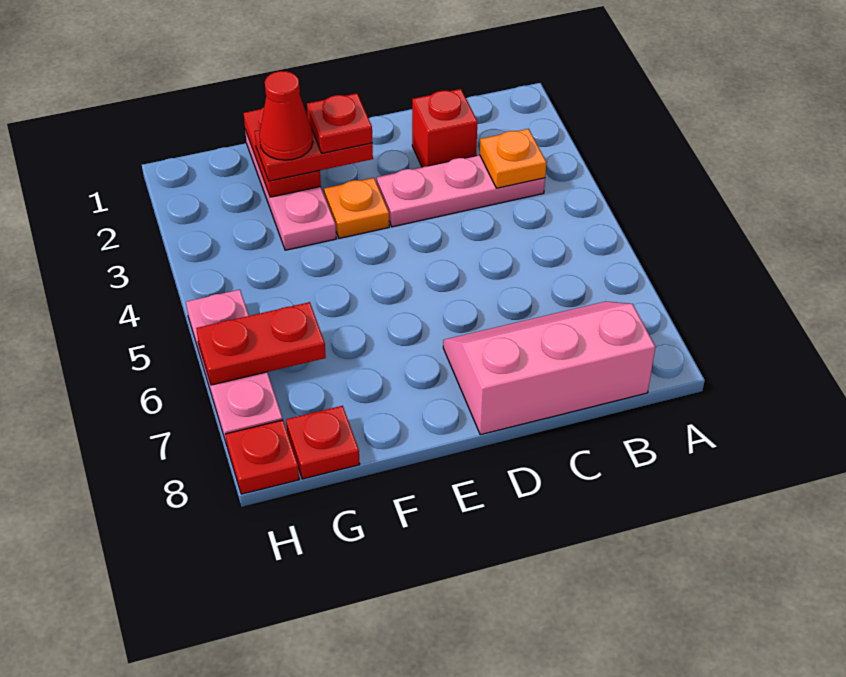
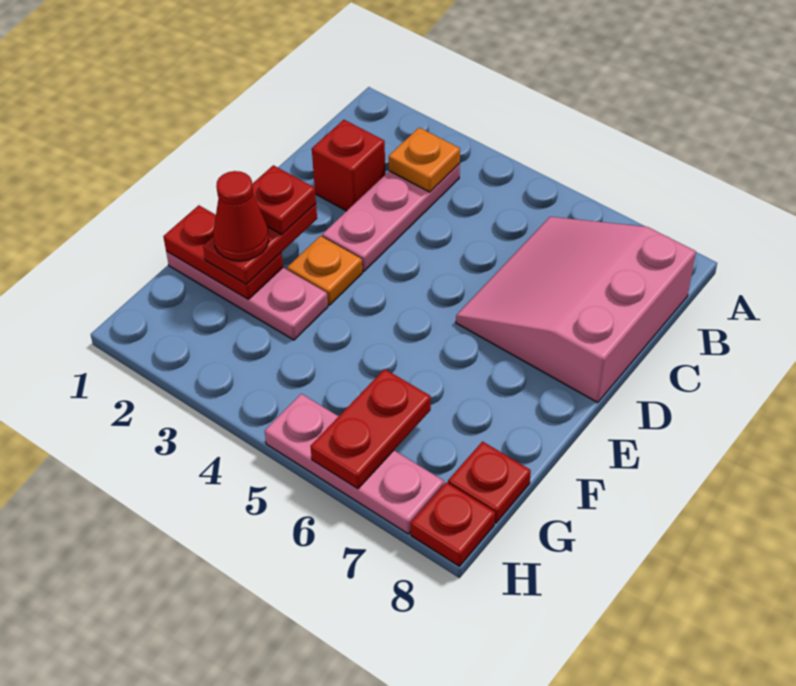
pink slope B7:D8 level 1 top 8 -> pink slope B6:D8 level 1 top 8

